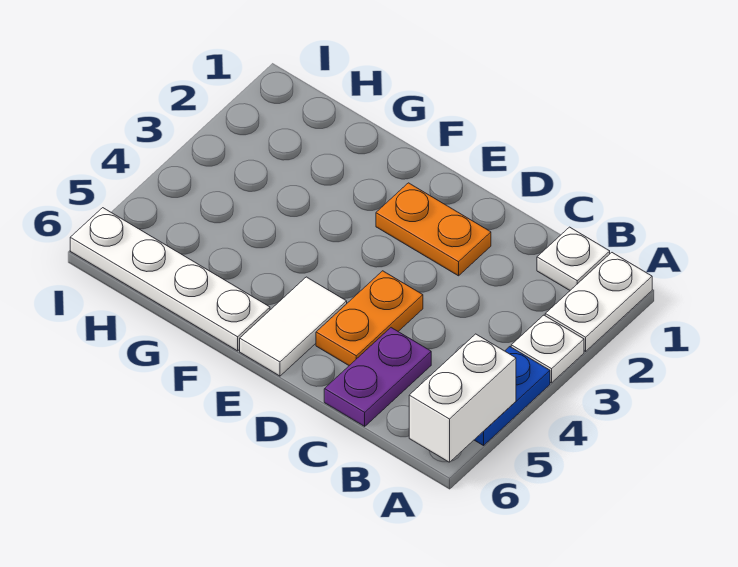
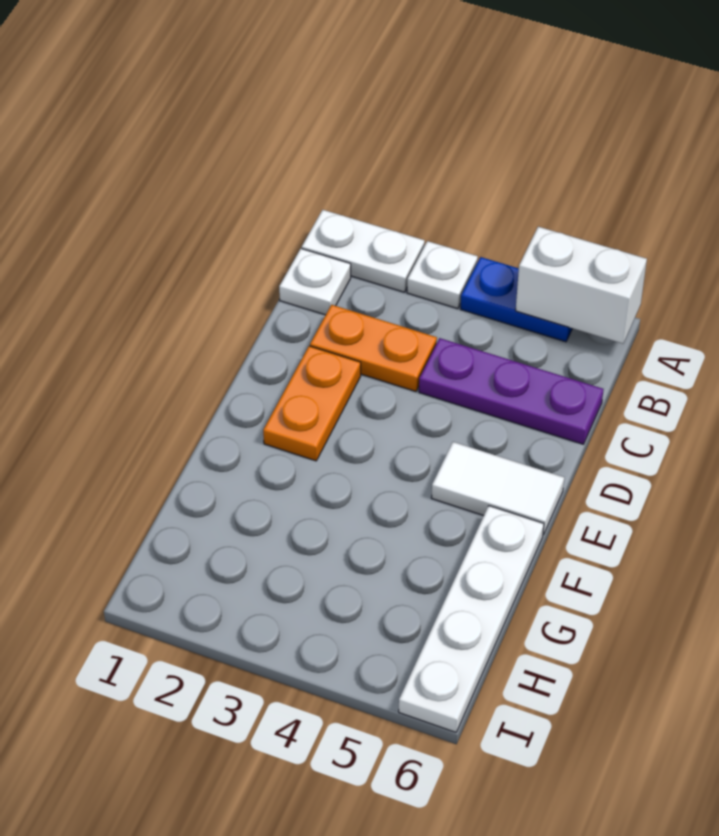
purple plate C5:C6 level 1 -> purple plate C4:C6 level 1
orange plate D4:D5 level 1 -> orange plate C2:C3 level 1

